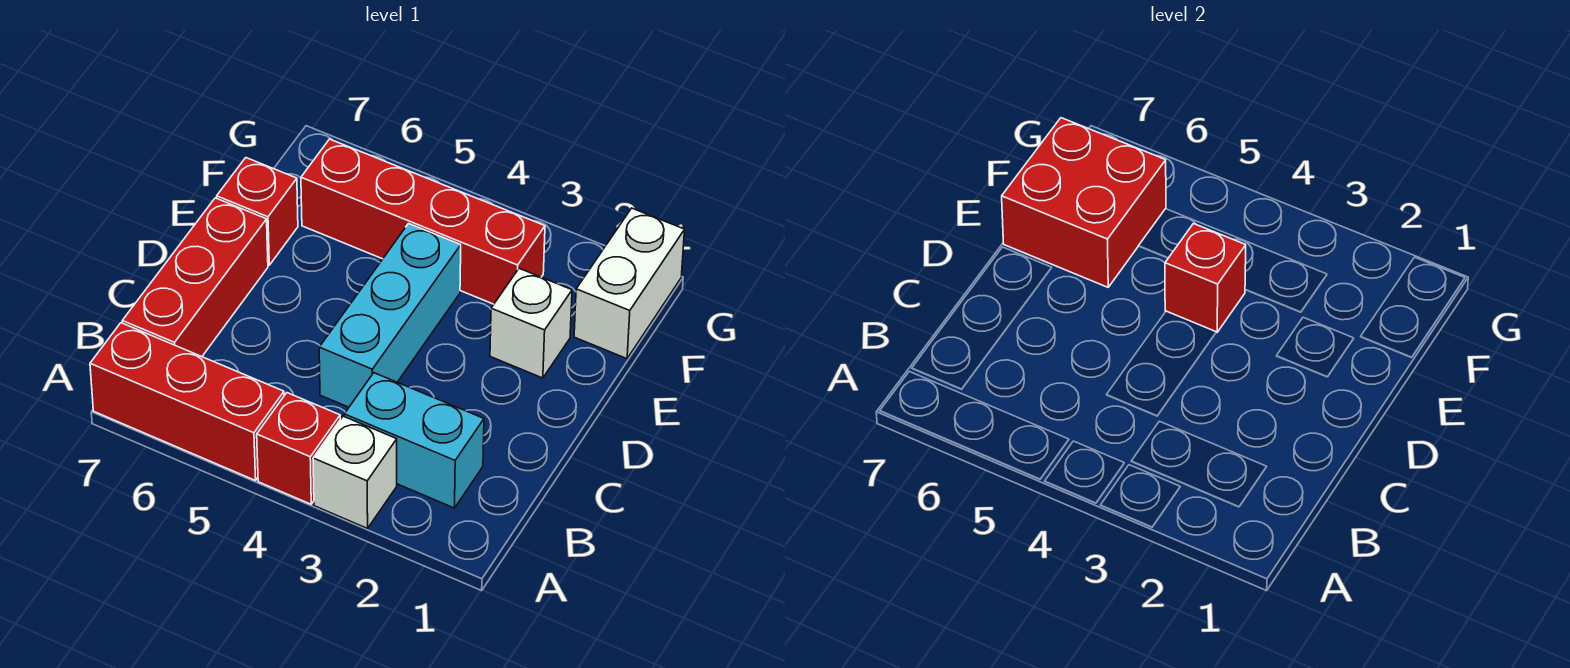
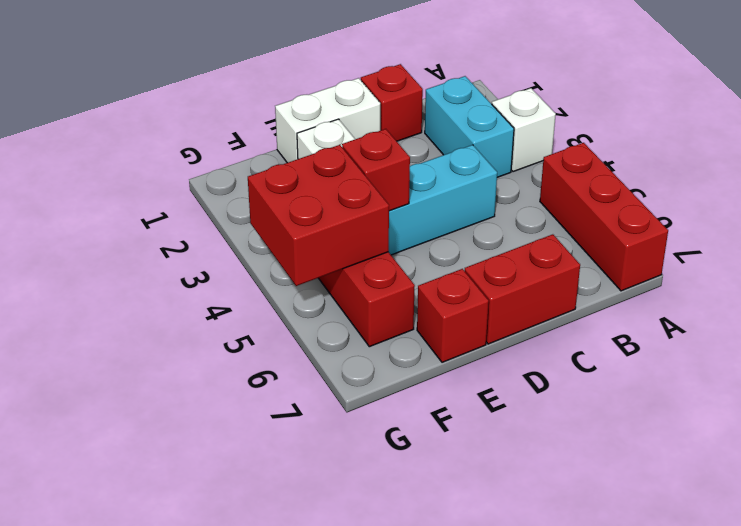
red brick A4 level 1 -> red brick C1 level 1
red brick B7:D7 level 1 -> red brick C7:D7 level 1
red brick E6:F7 level 2 -> red brick F4:G5 level 2
white brick F1:G1 level 1 -> white brick D1:E1 level 1

